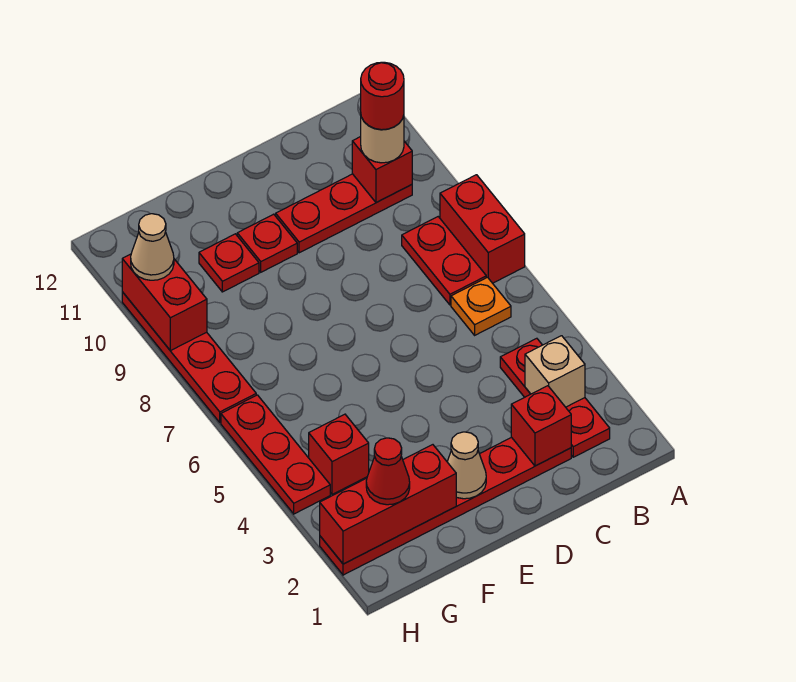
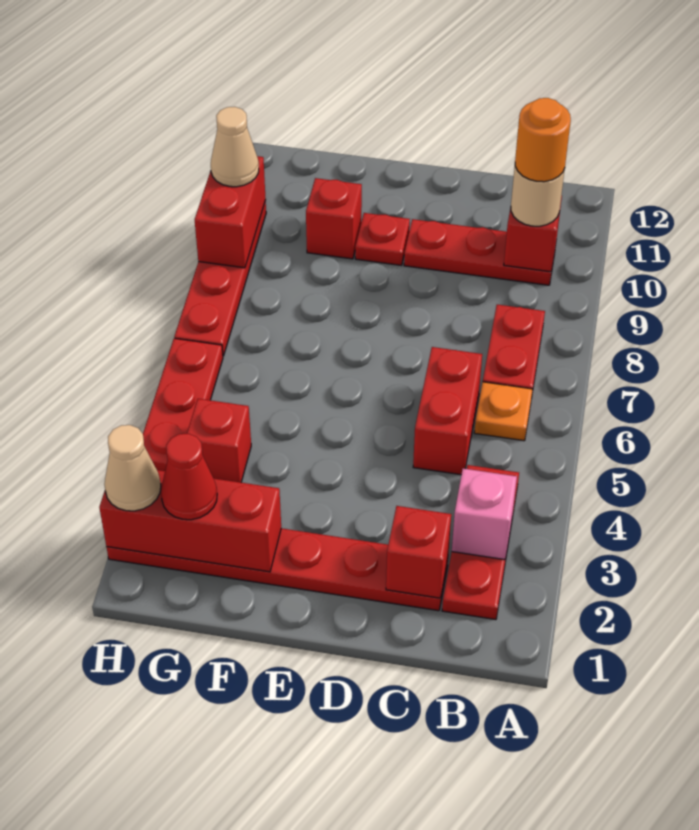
red brick A7:A8 level 1 -> red brick C5:C6 level 1
tan brick B3 level 2 -> pink brick B3 level 2
red round brick B10 level 4 -> orange round brick B10 level 4
tan cone E2 level 2 -> tan cone H2 level 3
red plate F10 level 1 -> red brick F10 level 1

